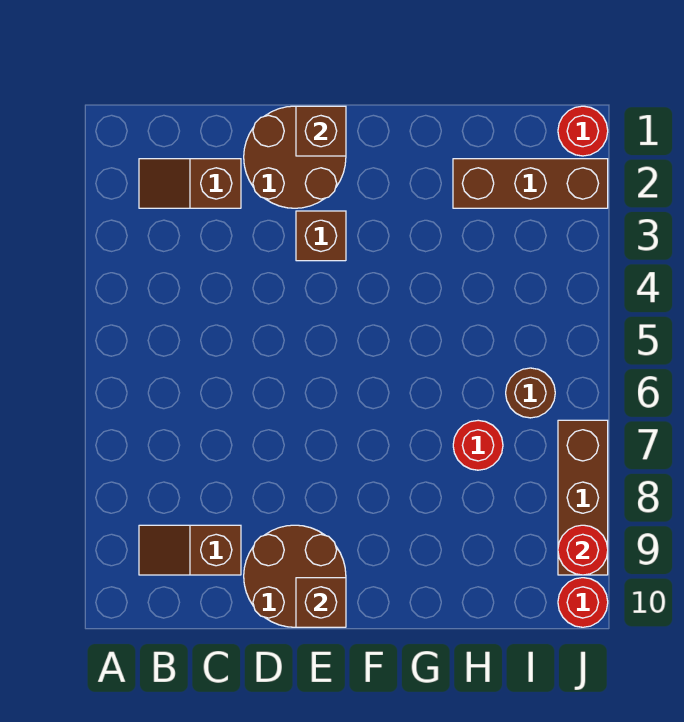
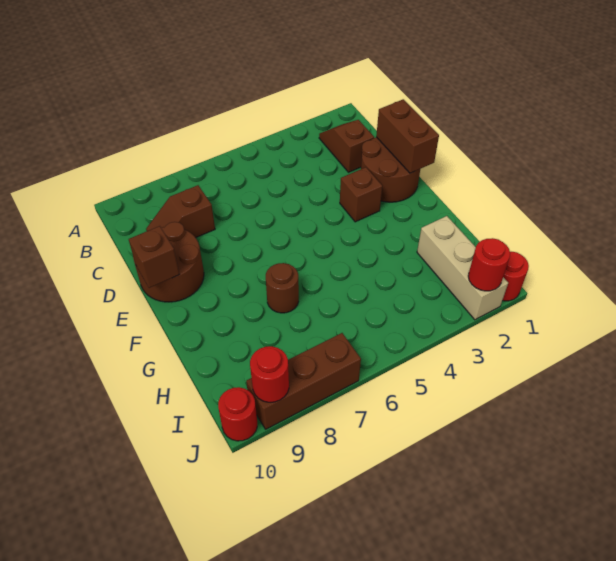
brown slope B9:C9 level 1 top C -> brown slope C8:C9 level 1 top 8
brown brick E1 level 2 -> brown brick D1:E1 level 2
brown brick H2:J2 level 1 -> tan brick H2:J2 level 1
red round brick H7 level 1 -> red round brick J2 level 2
brown round brick I6 level 1 -> brown round brick G7 level 1

